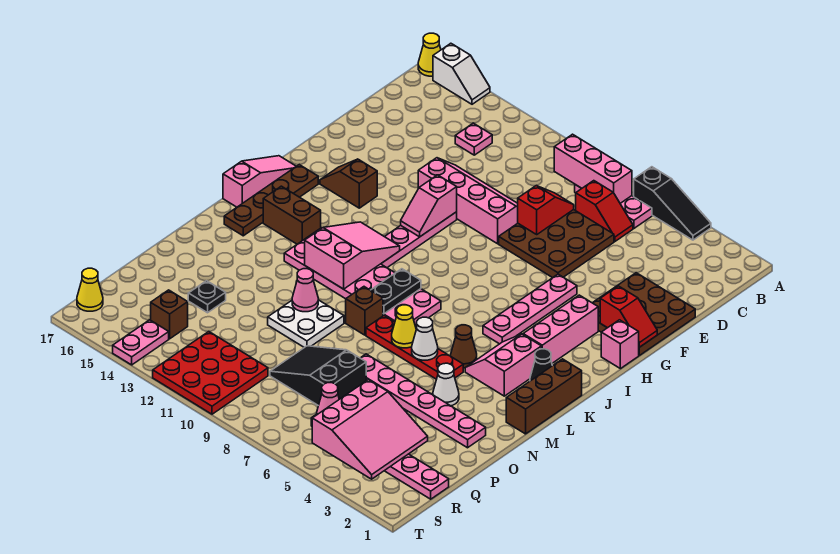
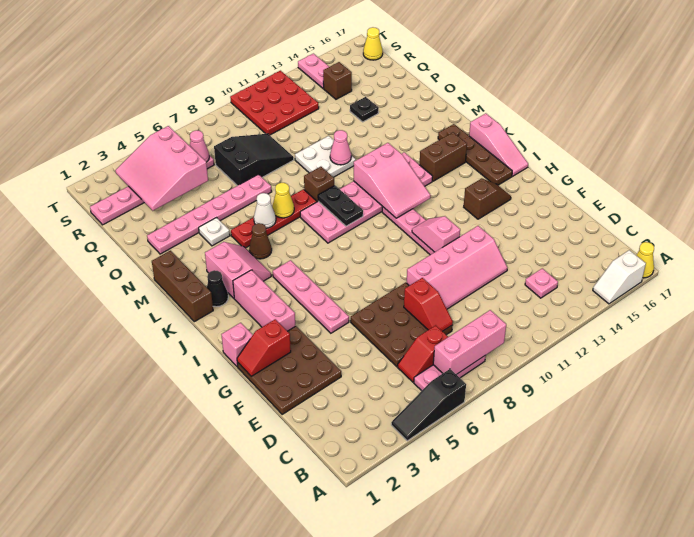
white cone N4 level 1 -> white plate N4 level 1

